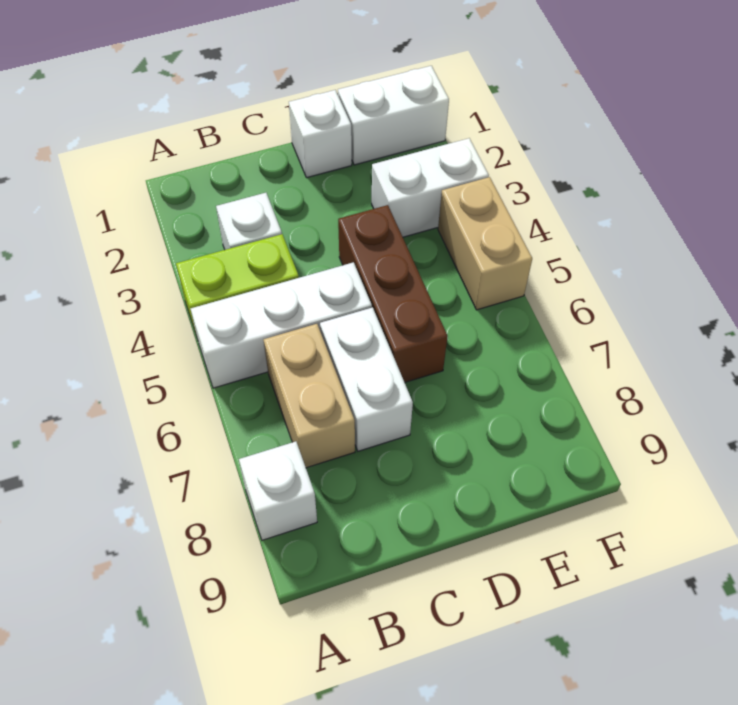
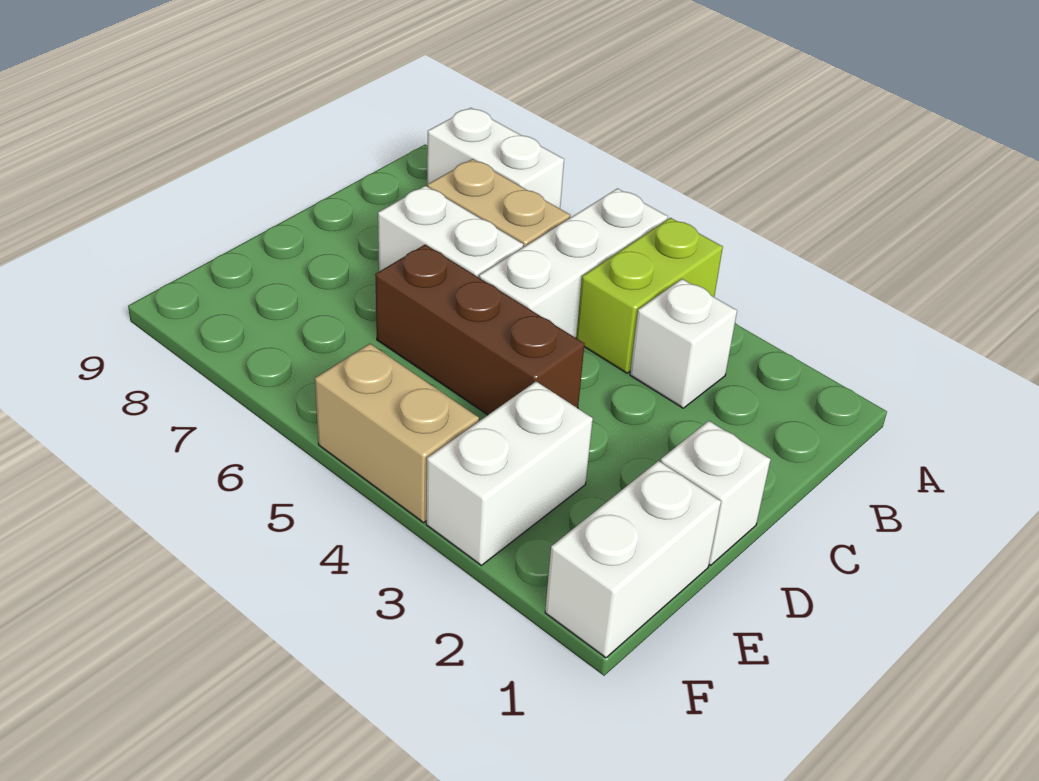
white brick A8 level 1 -> white brick A7:A8 level 1

